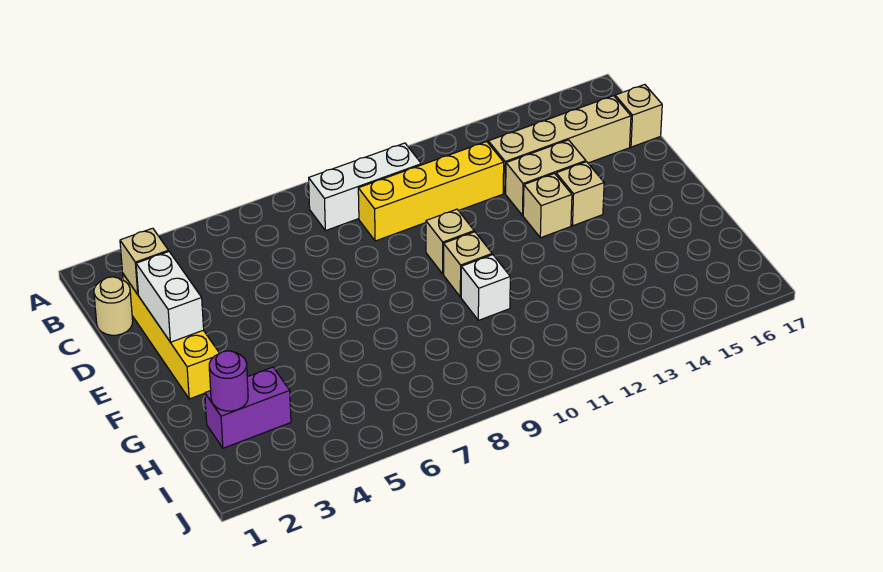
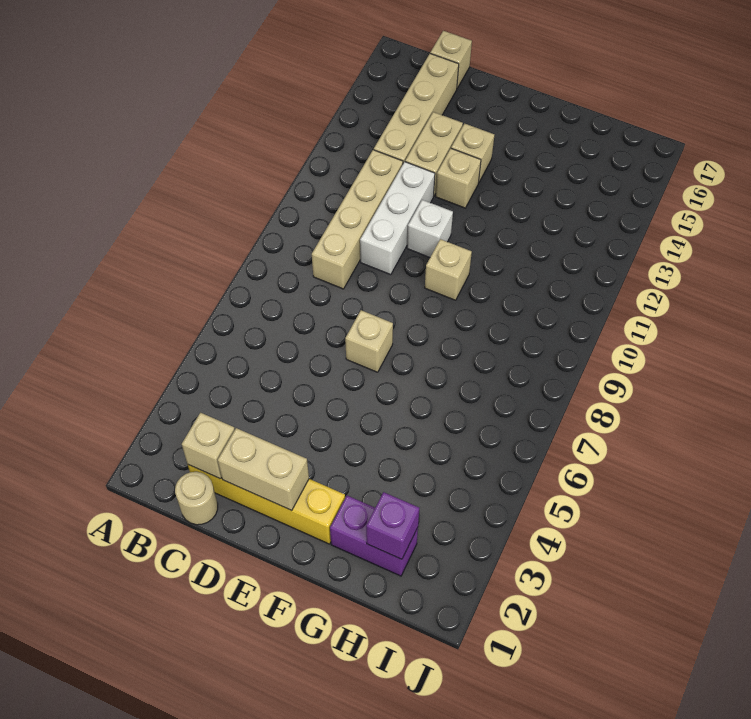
white brick B8:B10 level 1 -> white brick D10:D12 level 1
yellow brick C9:C12 level 1 -> tan brick C9:C12 level 1
white brick D2:E2 level 2 -> tan brick D2:E2 level 2
tan brick E10 level 1 -> tan brick E7 level 1
white brick G10 level 1 -> white brick E11 level 1
purple brick H2:H3 level 1 -> purple brick G2:H2 level 1
purple round brick H2 level 2 -> purple brick H2 level 2

